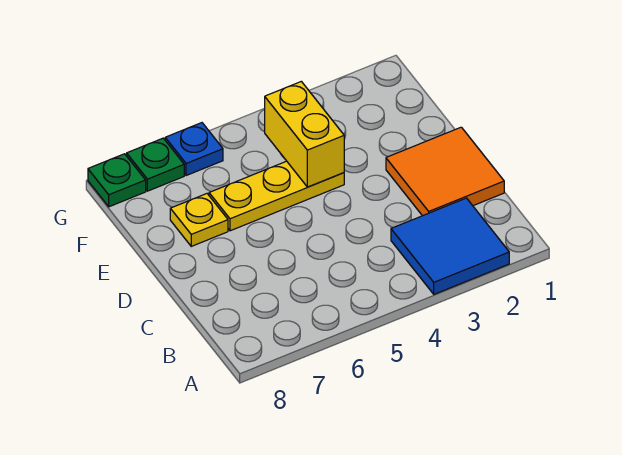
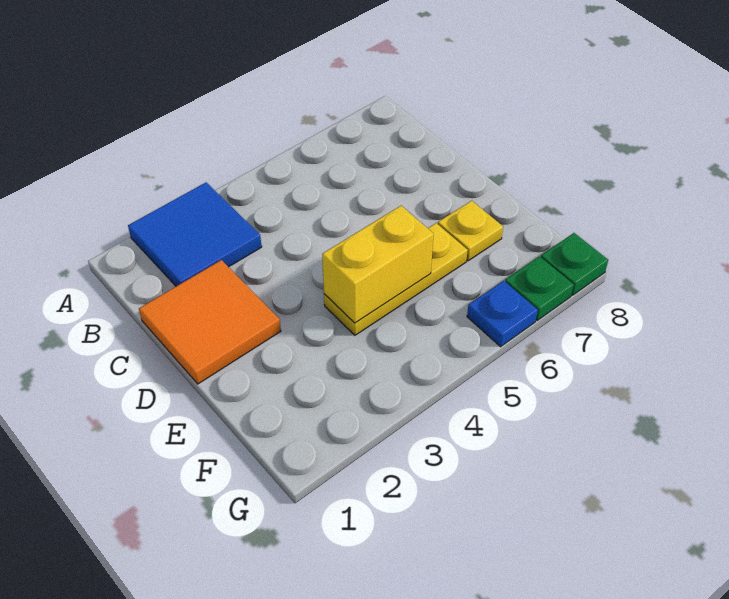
yellow brick E4:F4 level 2 -> yellow brick E4:E5 level 2

